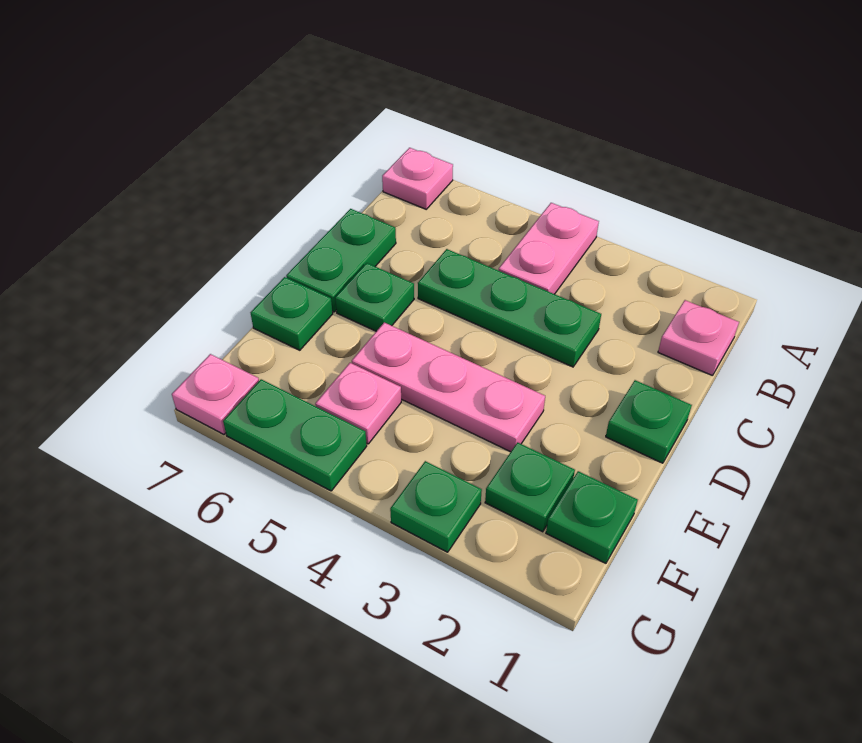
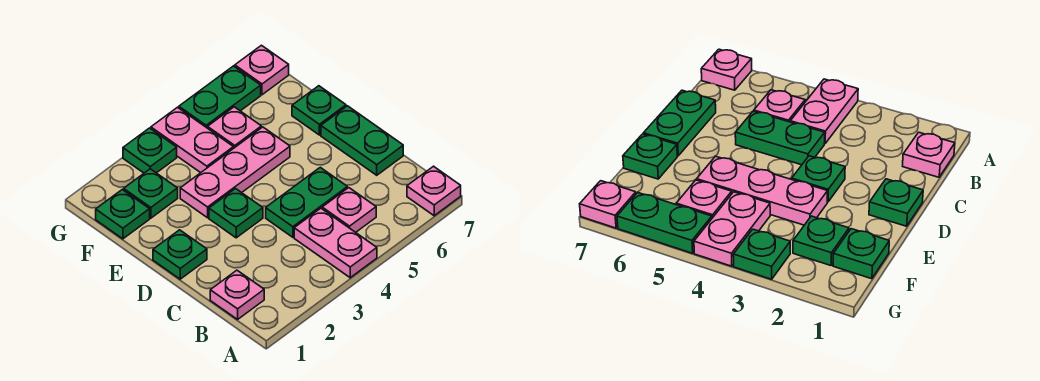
none -> pink plate B5 level 1
green plate C3:C5 level 1 -> green plate C4:C5 level 1
green plate D6 level 1 -> green plate D3 level 1
none -> pink plate F4:G4 level 1

